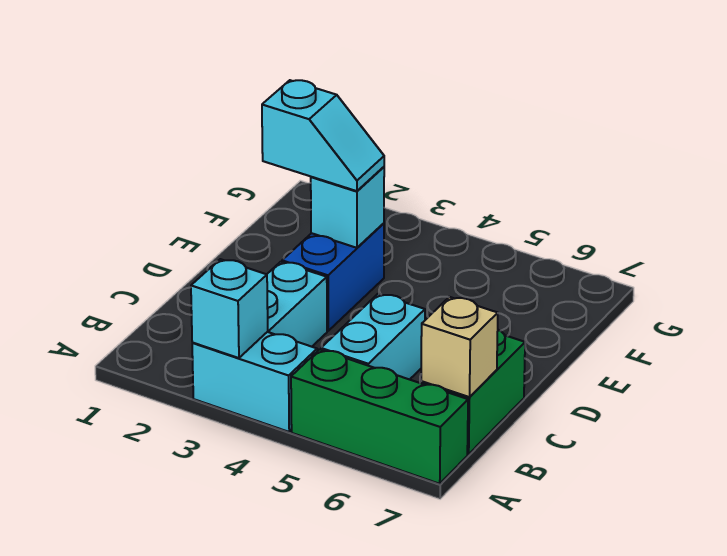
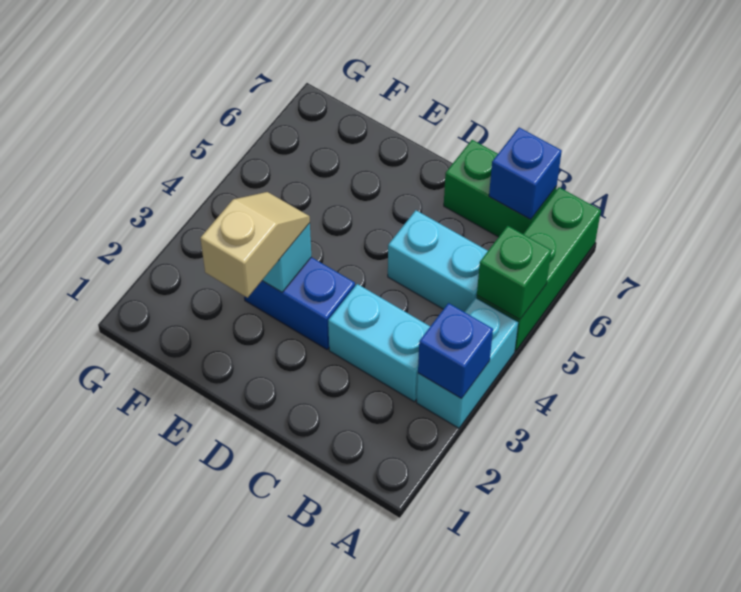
cyan brick A3 level 2 -> blue brick A3 level 2
none -> green brick A5 level 2
tan brick B7 level 2 -> blue brick B7 level 2
cyan slope E2:E3 level 3 top 2 -> tan slope E2:E3 level 3 top 2

